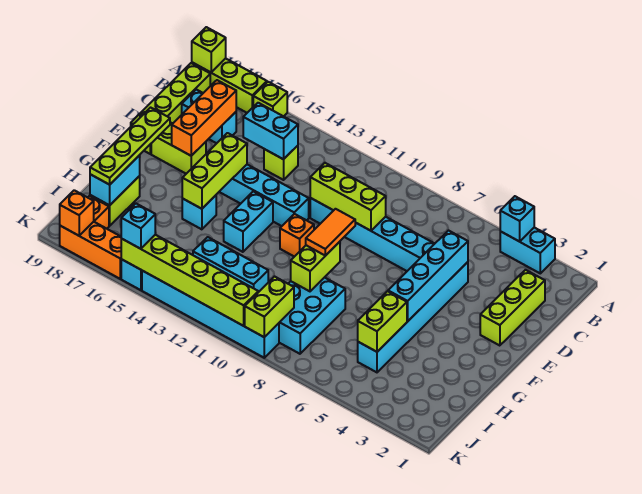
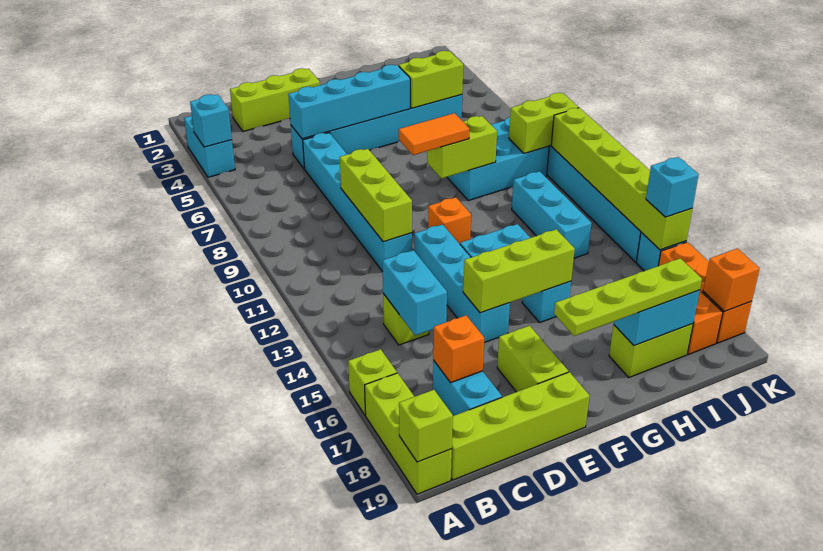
orange brick C17:E17 level 2 -> orange brick C17 level 2

